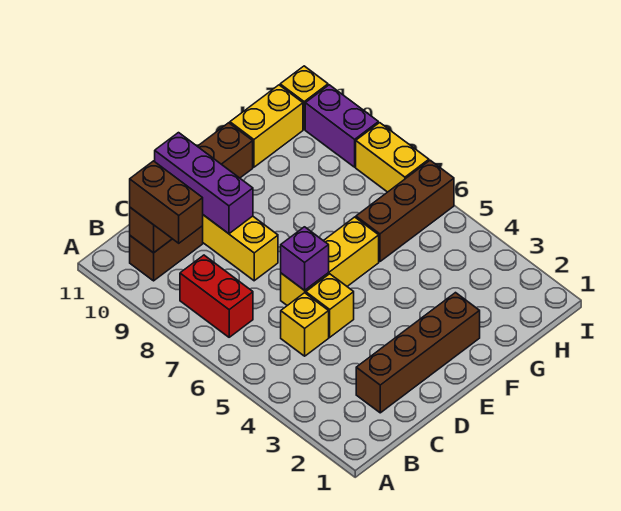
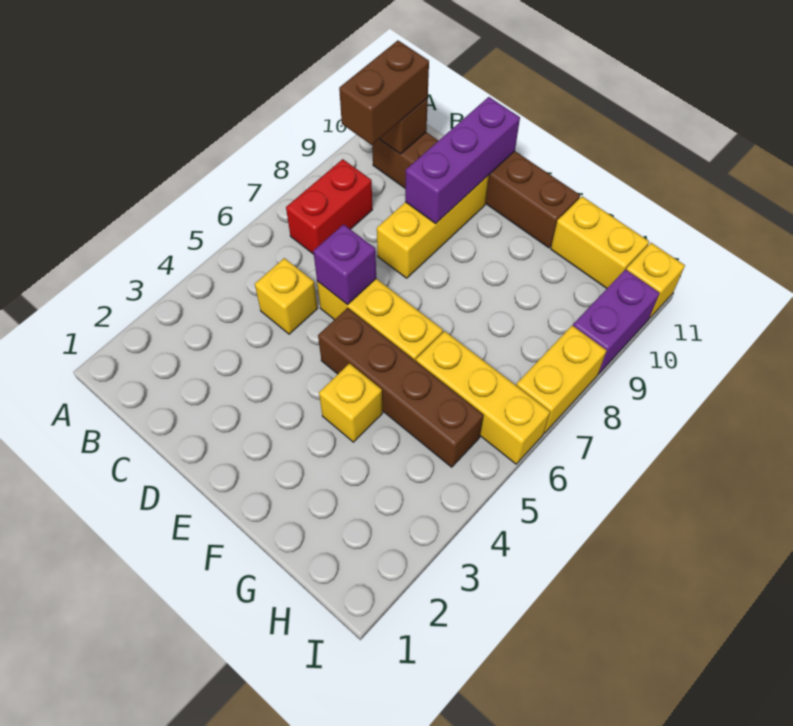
brown brick C2:F2 level 1 -> brown brick E5:H5 level 1
yellow brick D5 level 1 -> yellow brick F4 level 1
brown brick G6:I6 level 1 -> yellow brick G6:I6 level 1

